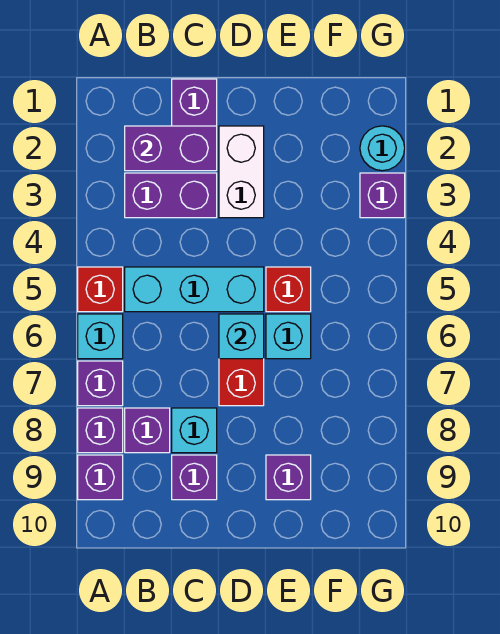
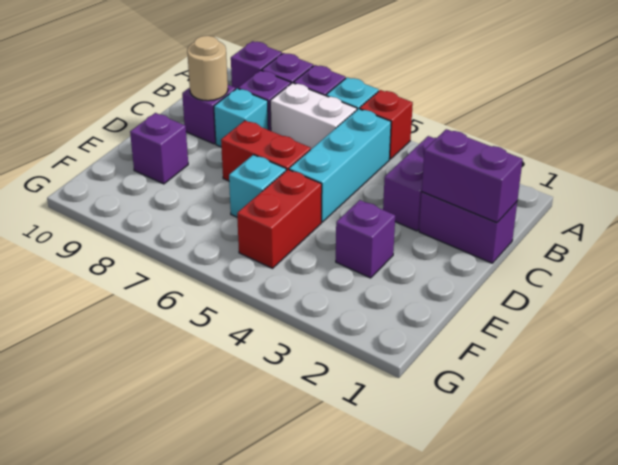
purple brick B2:C2 level 2 -> purple brick C1:C2 level 2
none -> tan round brick C9 level 2
white brick D2:D3 level 1 -> white brick B6:B7 level 1
cyan brick D6 level 2 -> none
red brick E5 level 1 -> red brick E5:F5 level 1
cyan round brick G2 level 1 -> none
purple brick G3 level 1 -> purple brick E3 level 1

